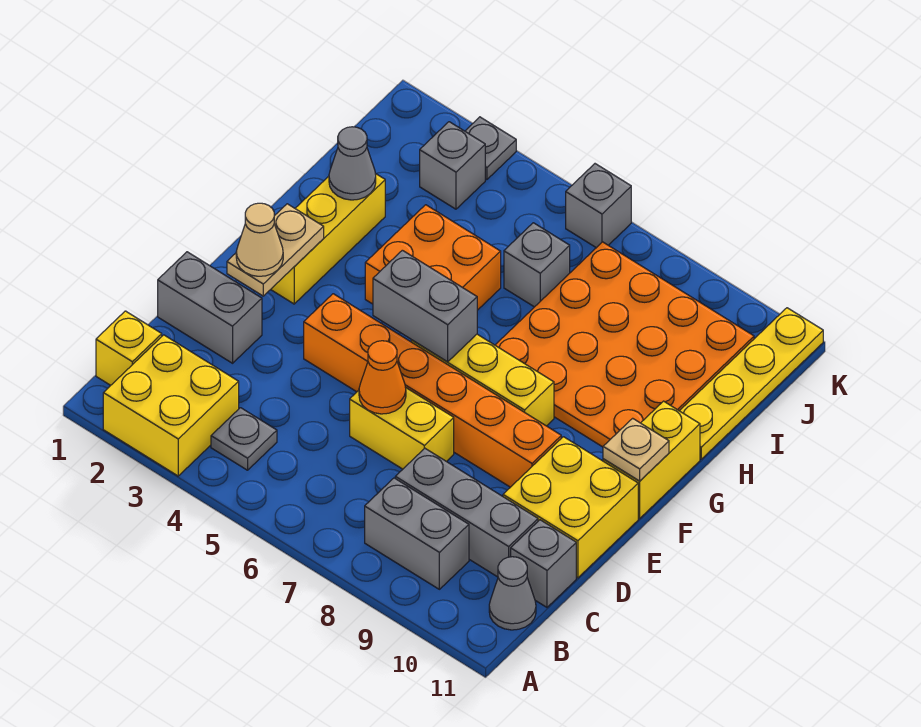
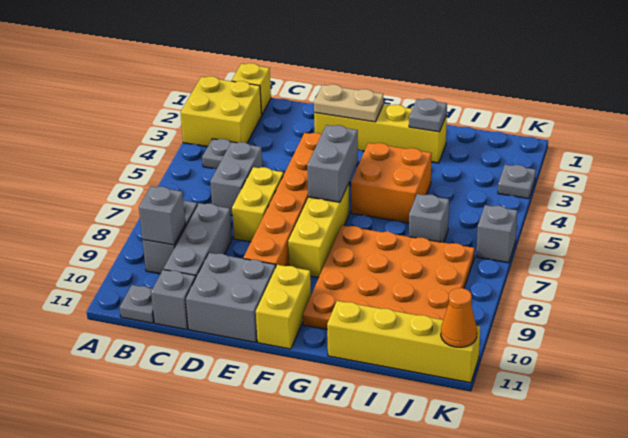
grey cone B11 level 1 -> grey plate B11 level 1
grey brick D1:D2 level 1 -> grey brick C5:C6 level 1
orange cone D6 level 2 -> orange cone K11 level 2
yellow brick D10:E11 level 1 -> grey brick D10:E11 level 1
tan cone E2 level 3 -> none
yellow brick F2:H2 level 1 -> yellow brick E2:H2 level 1
yellow brick F11:G11 level 1 -> yellow brick F10:F11 level 1
tan plate F11 level 2 -> none
grey cone H2 level 2 -> grey plate H2 level 2
yellow plate H11:K11 level 1 -> yellow brick H11:K11 level 1
grey brick J3 level 1 -> grey brick B9 level 2

